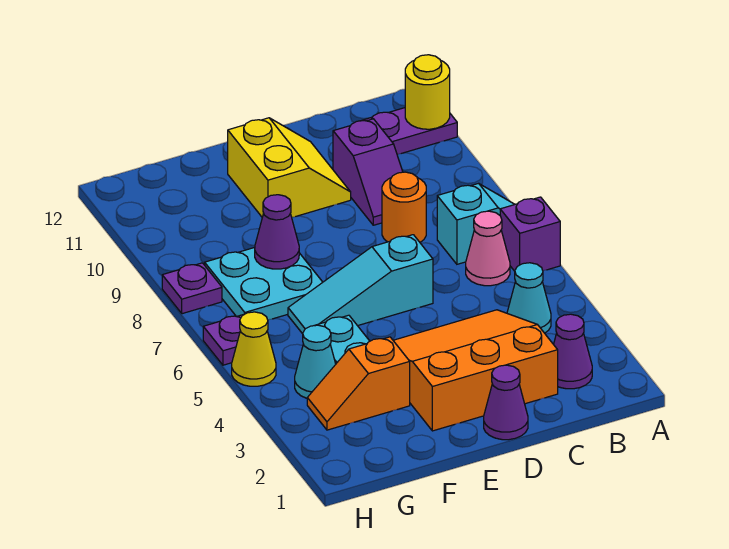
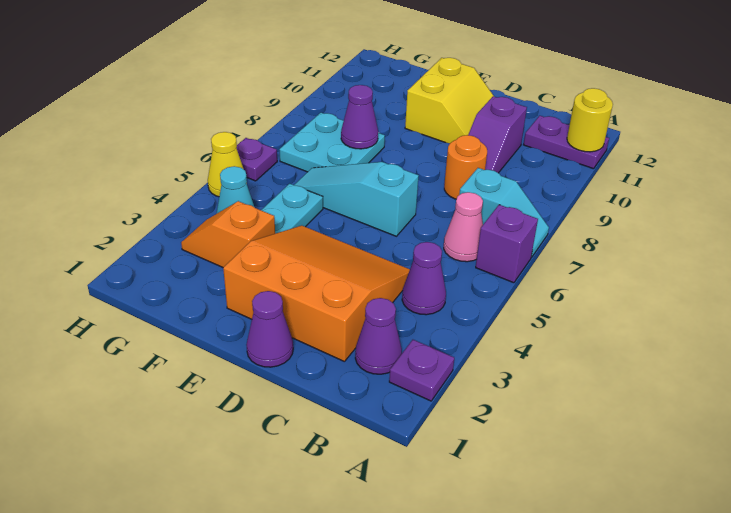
cyan cone B4 level 1 -> purple cone B4 level 1
purple plate H8 level 1 -> purple plate A2 level 1

